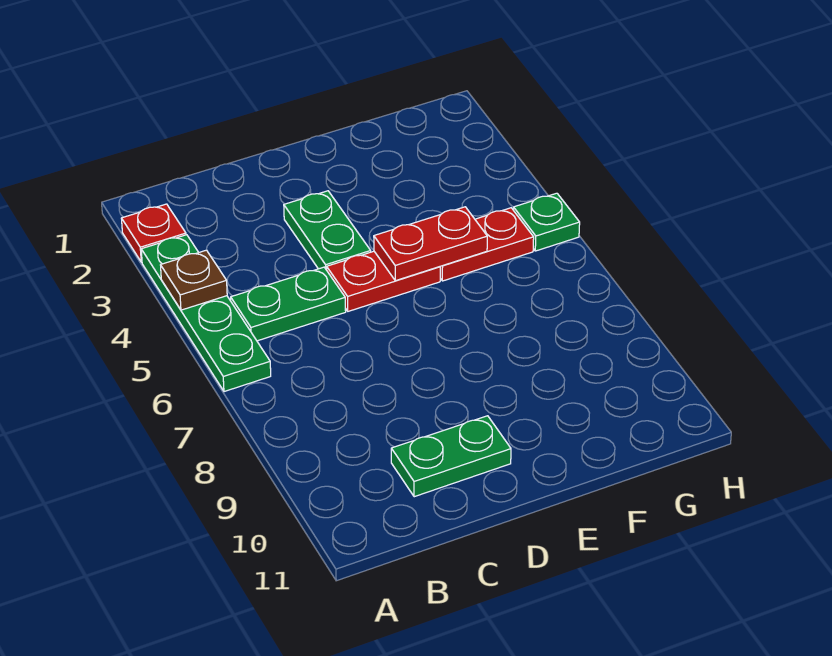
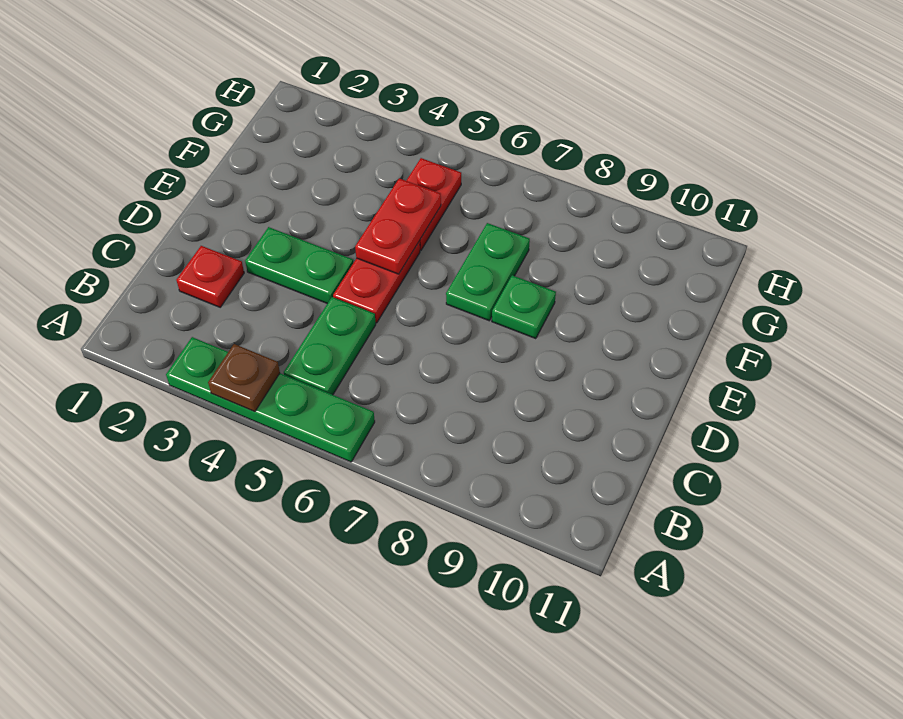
red plate A2 level 1 -> red plate C2 level 1
green plate C10:D10 level 1 -> green plate E7:F7 level 1
green plate H5 level 1 -> green plate E8 level 1

